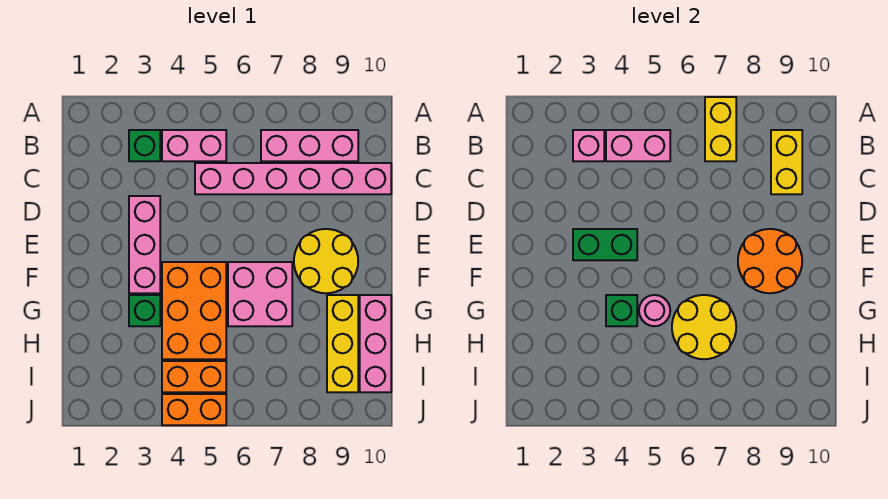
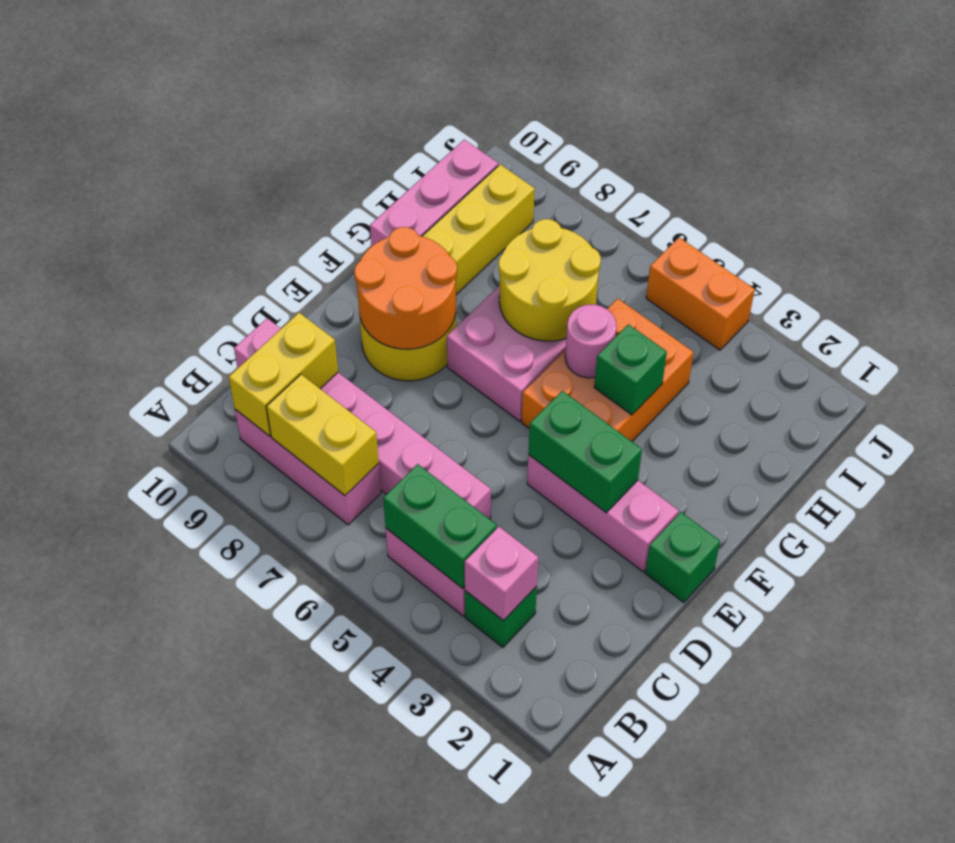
yellow brick A7:B7 level 2 -> yellow brick B7:B8 level 2
pink brick B4:B5 level 2 -> green brick B4:B5 level 2
pink brick D3:F3 level 1 -> pink brick E2:E4 level 1
green brick G3 level 1 -> green brick E1 level 1
orange brick I4:I5 level 1 -> none

